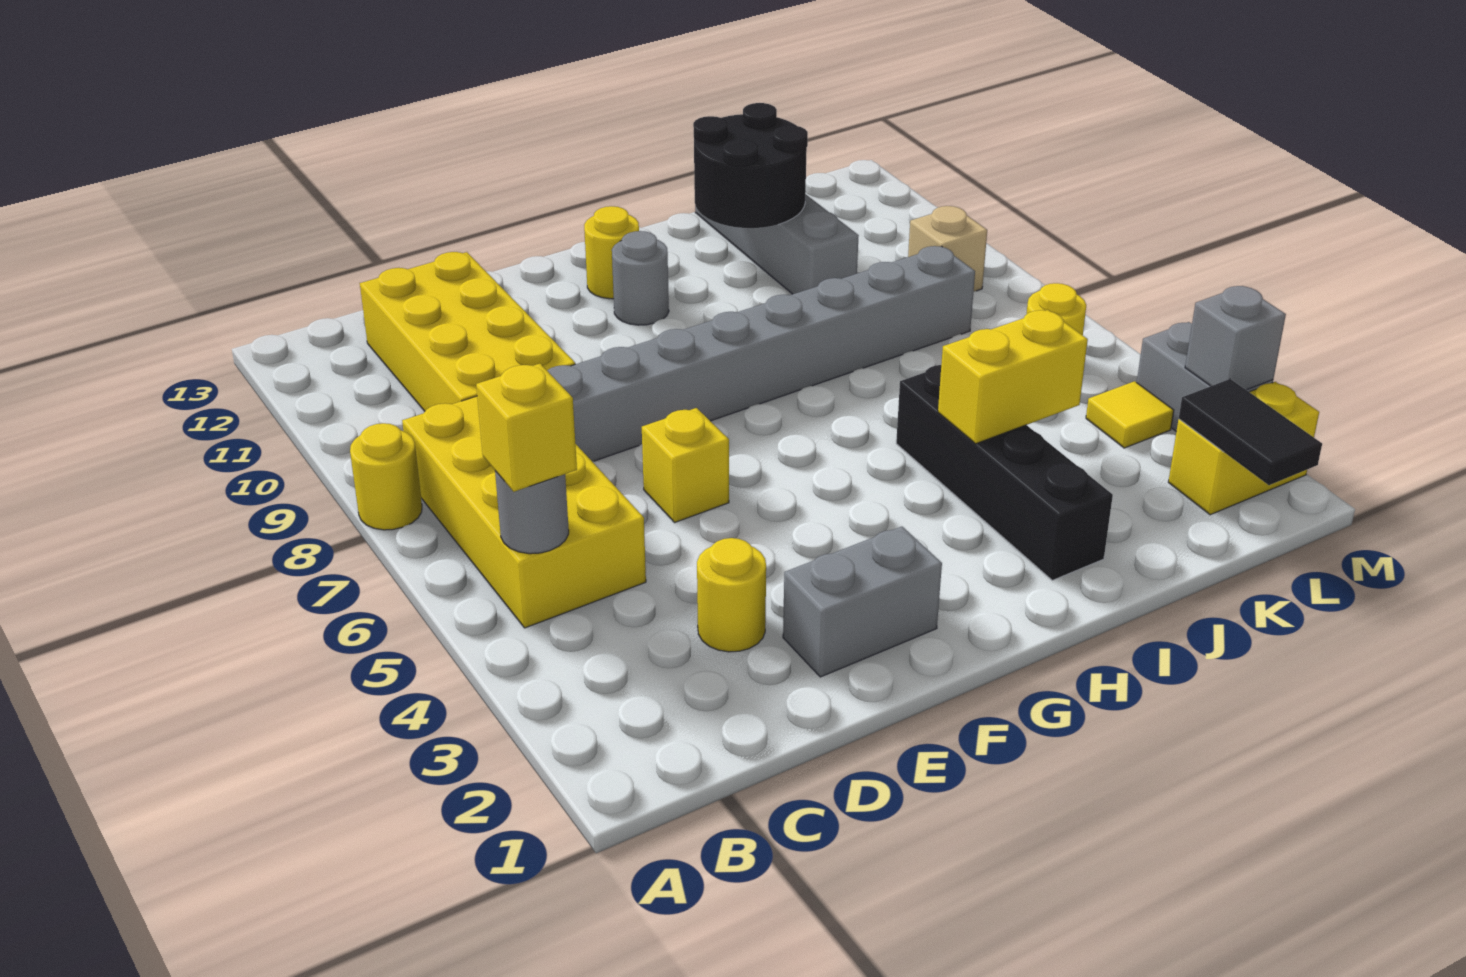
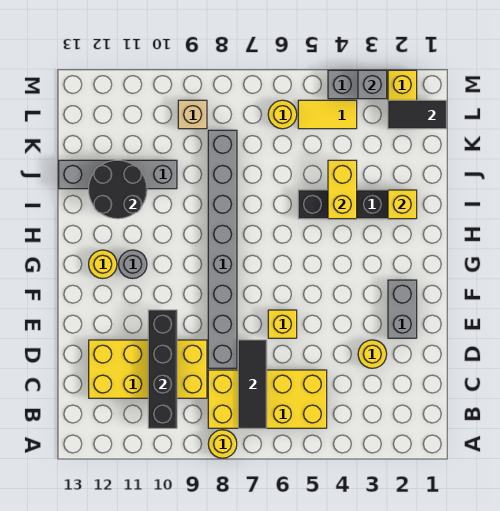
grey round brick B5 level 2 -> none
yellow brick B5 level 3 -> yellow brick I2 level 2
none -> black tile B7:D7 level 2
none -> black brick B10:E10 level 2
yellow tile L4 level 1 -> yellow tile L4:L5 level 1

